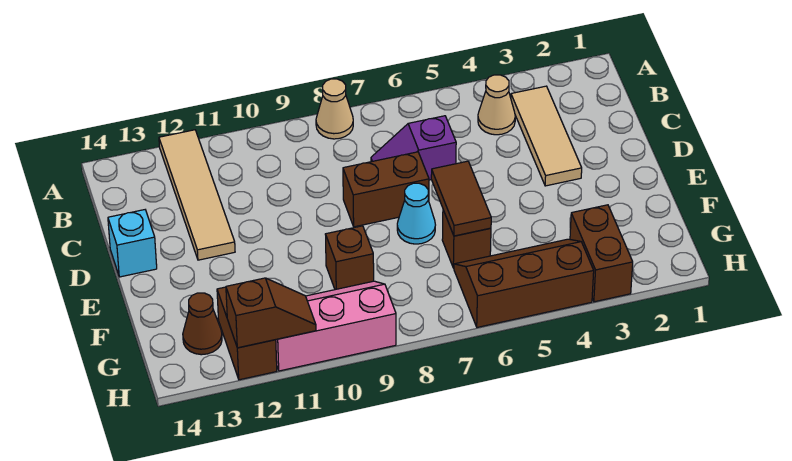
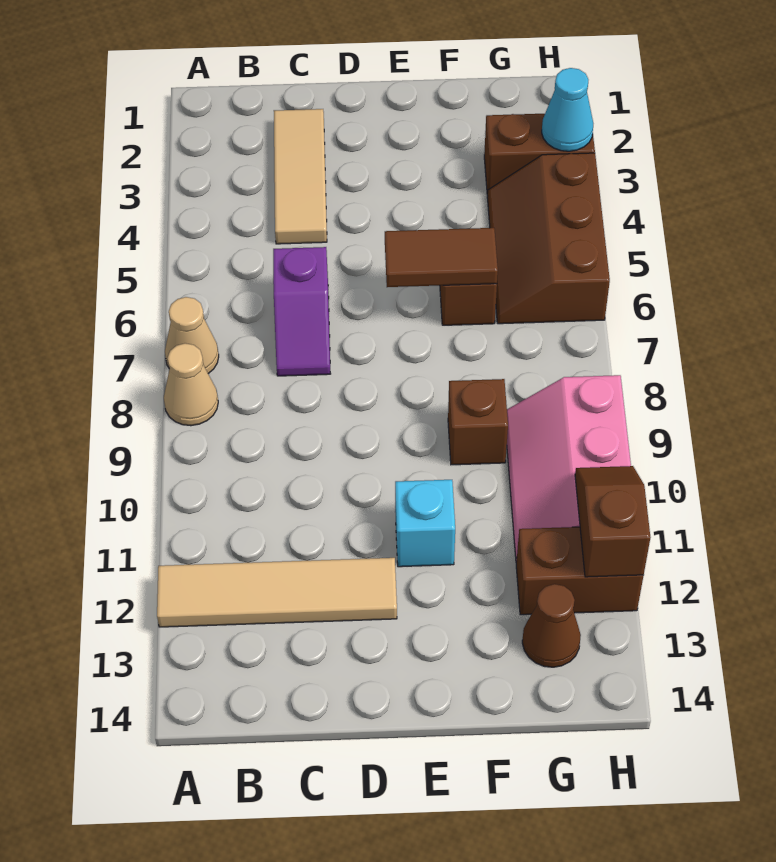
tan tile B3:D3 level 1 -> tan tile C2:C4 level 1
tan cone B4 level 1 -> tan cone A7 level 1
brown brick D7:D8 level 1 -> none
cyan brick D14 level 1 -> cyan brick E11 level 1
cyan cone E7 level 1 -> cyan cone H3 level 2

